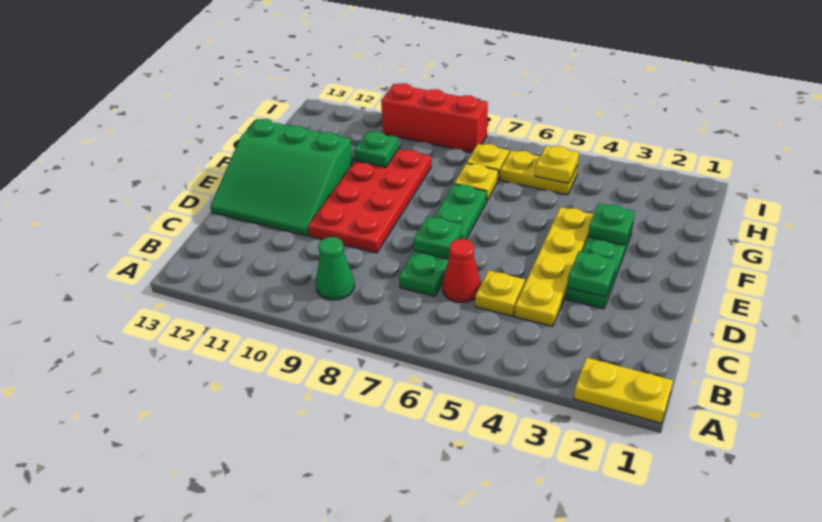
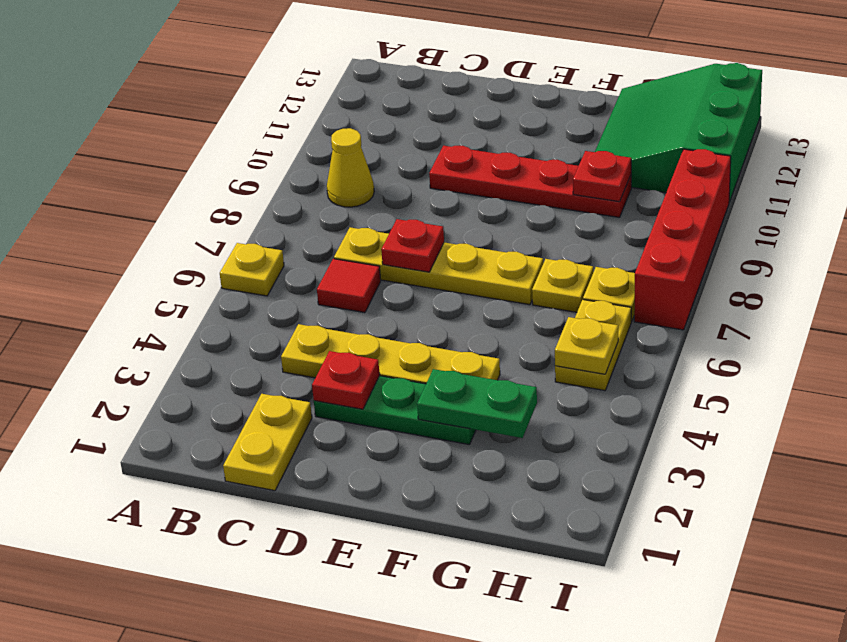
yellow plate A1:A2 level 1 -> yellow plate C1:C2 level 1
green cone B9 level 1 -> yellow cone B9 level 1
yellow plate C5 level 1 -> yellow plate A6 level 1
red cone C6 level 1 -> red tile C6 level 1
green plate C7:F7 level 1 -> yellow plate C7:F7 level 1
green plate D3 level 2 -> red plate D3 level 2
green plate D7 level 2 -> red plate D7 level 2
red plate D9:G10 level 1 -> red plate D10:G10 level 1
green slope D11:F13 level 1 top F -> green slope G11:I13 level 1 top I
green plate F3 level 2 -> green plate F3:G3 level 2
green plate G10 level 2 -> red plate G10 level 2
red brick I8:I10 level 1 -> red brick I7:I10 level 1

